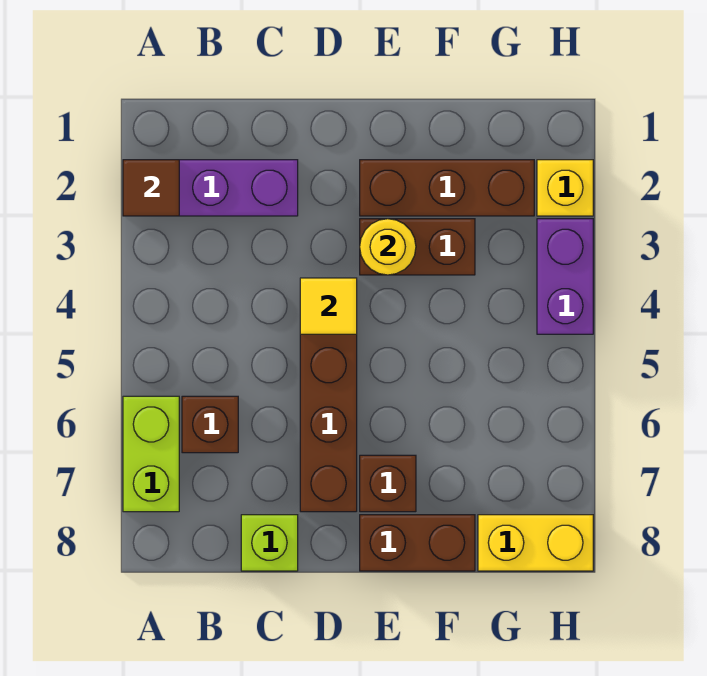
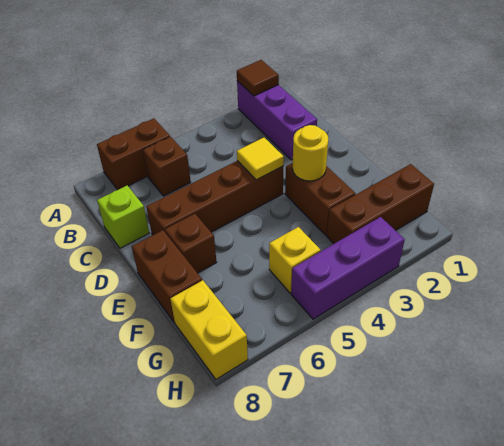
lime brick A6:A7 level 1 -> brown brick A6:A7 level 1
brown brick E2:G2 level 1 -> brown brick G1:G3 level 1
yellow brick H2 level 1 -> yellow brick G5 level 1
purple brick H3:H4 level 1 -> purple brick H3:H5 level 1

